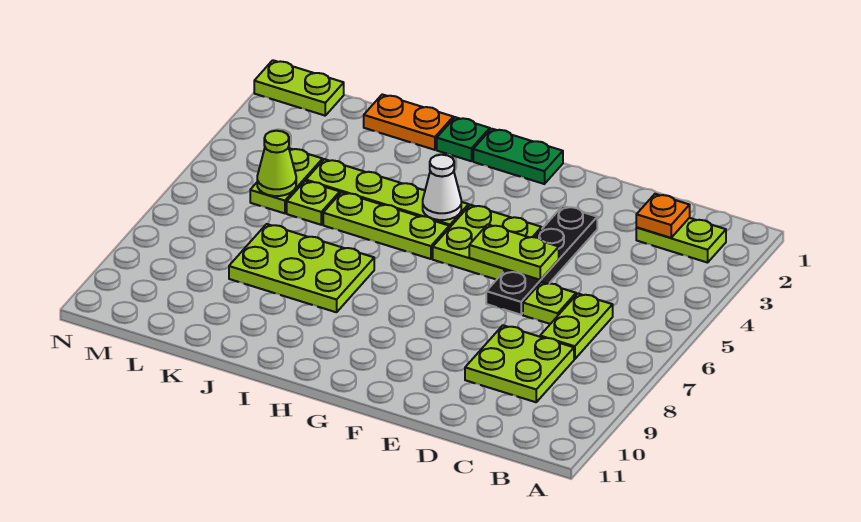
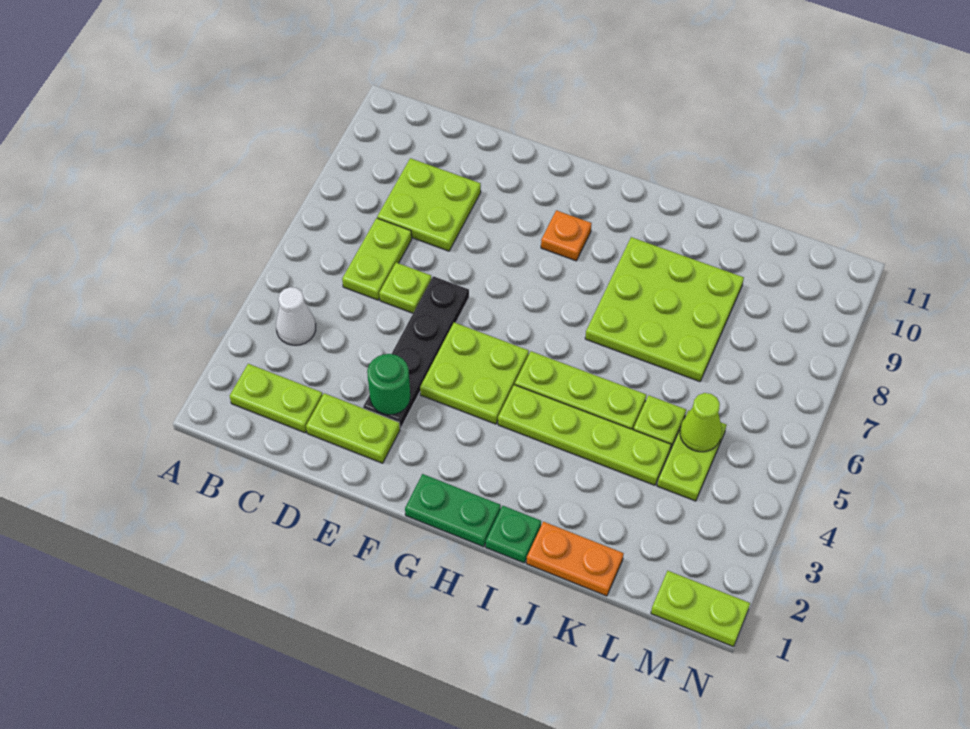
orange plate C2 level 2 -> orange plate G9 level 1
none -> green round brick E3 level 2
lime plate E5:F5 level 2 -> lime plate D2:E2 level 1
white cone H4 level 2 -> white cone B4 level 1
lime plate I7:K8 level 1 -> lime plate I7:K9 level 1

